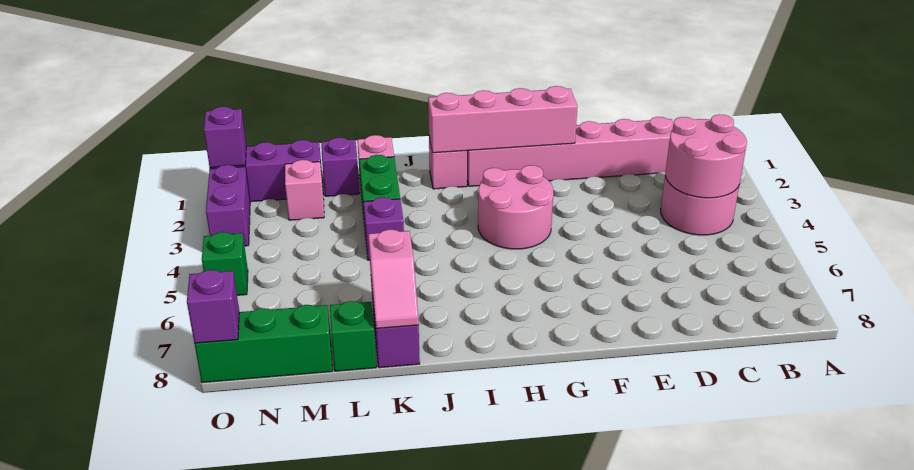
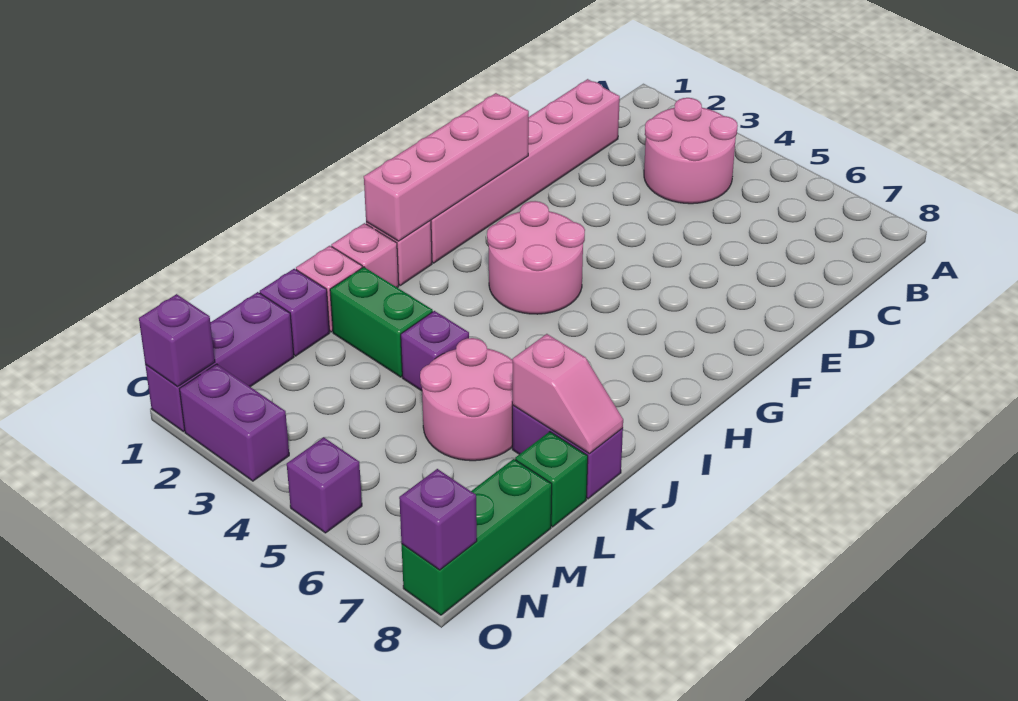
pink round brick B3:C4 level 2 -> pink round brick K5:L6 level 1
pink brick M2 level 1 -> pink brick J1 level 1
green brick O5 level 1 -> purple brick O5 level 1

